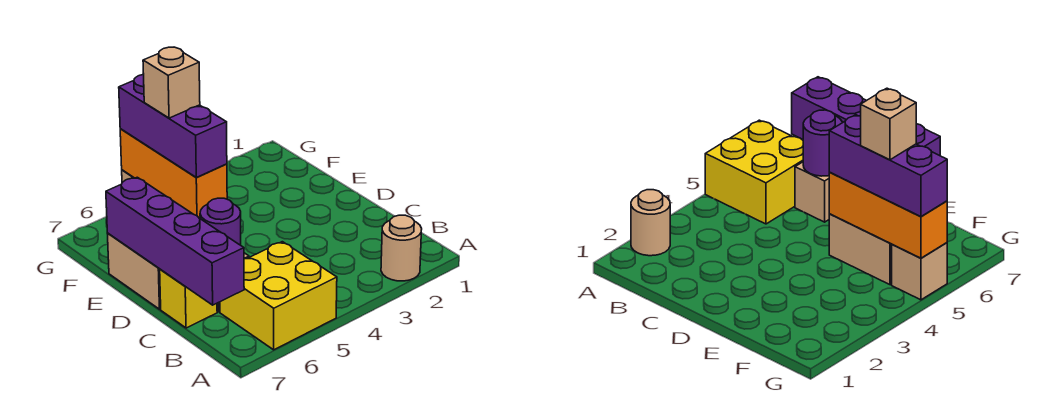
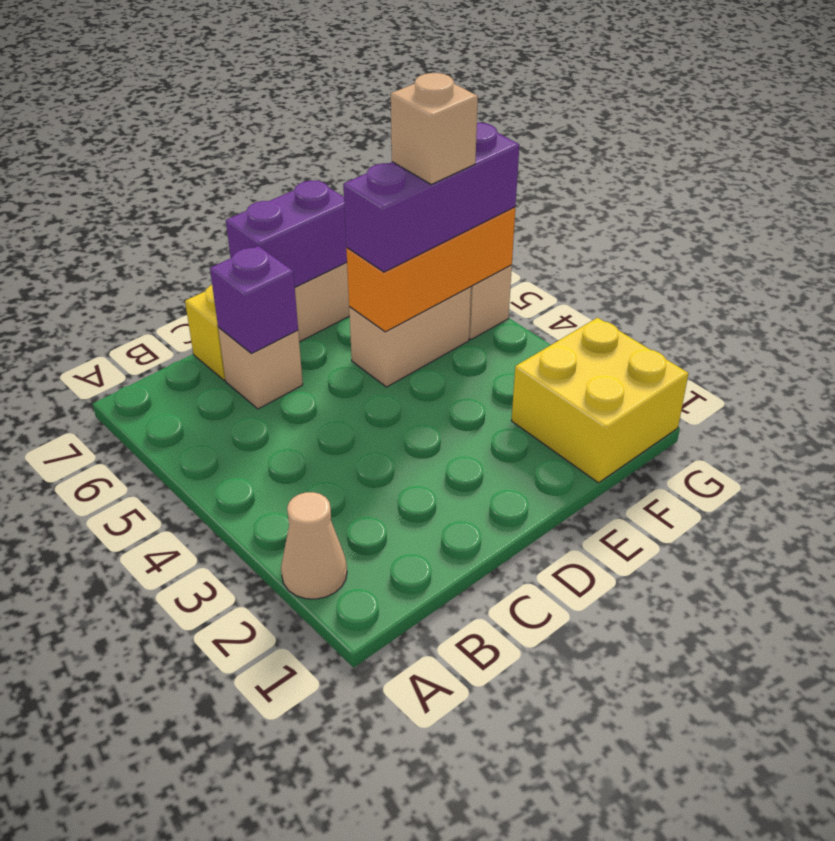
tan round brick A2 level 1 -> tan cone A2 level 1
yellow brick A5:B6 level 1 -> yellow brick F1:G2 level 1
purple brick B7:E7 level 2 -> purple brick D7:E7 level 2
purple round brick C6 level 2 -> purple brick C6 level 2

